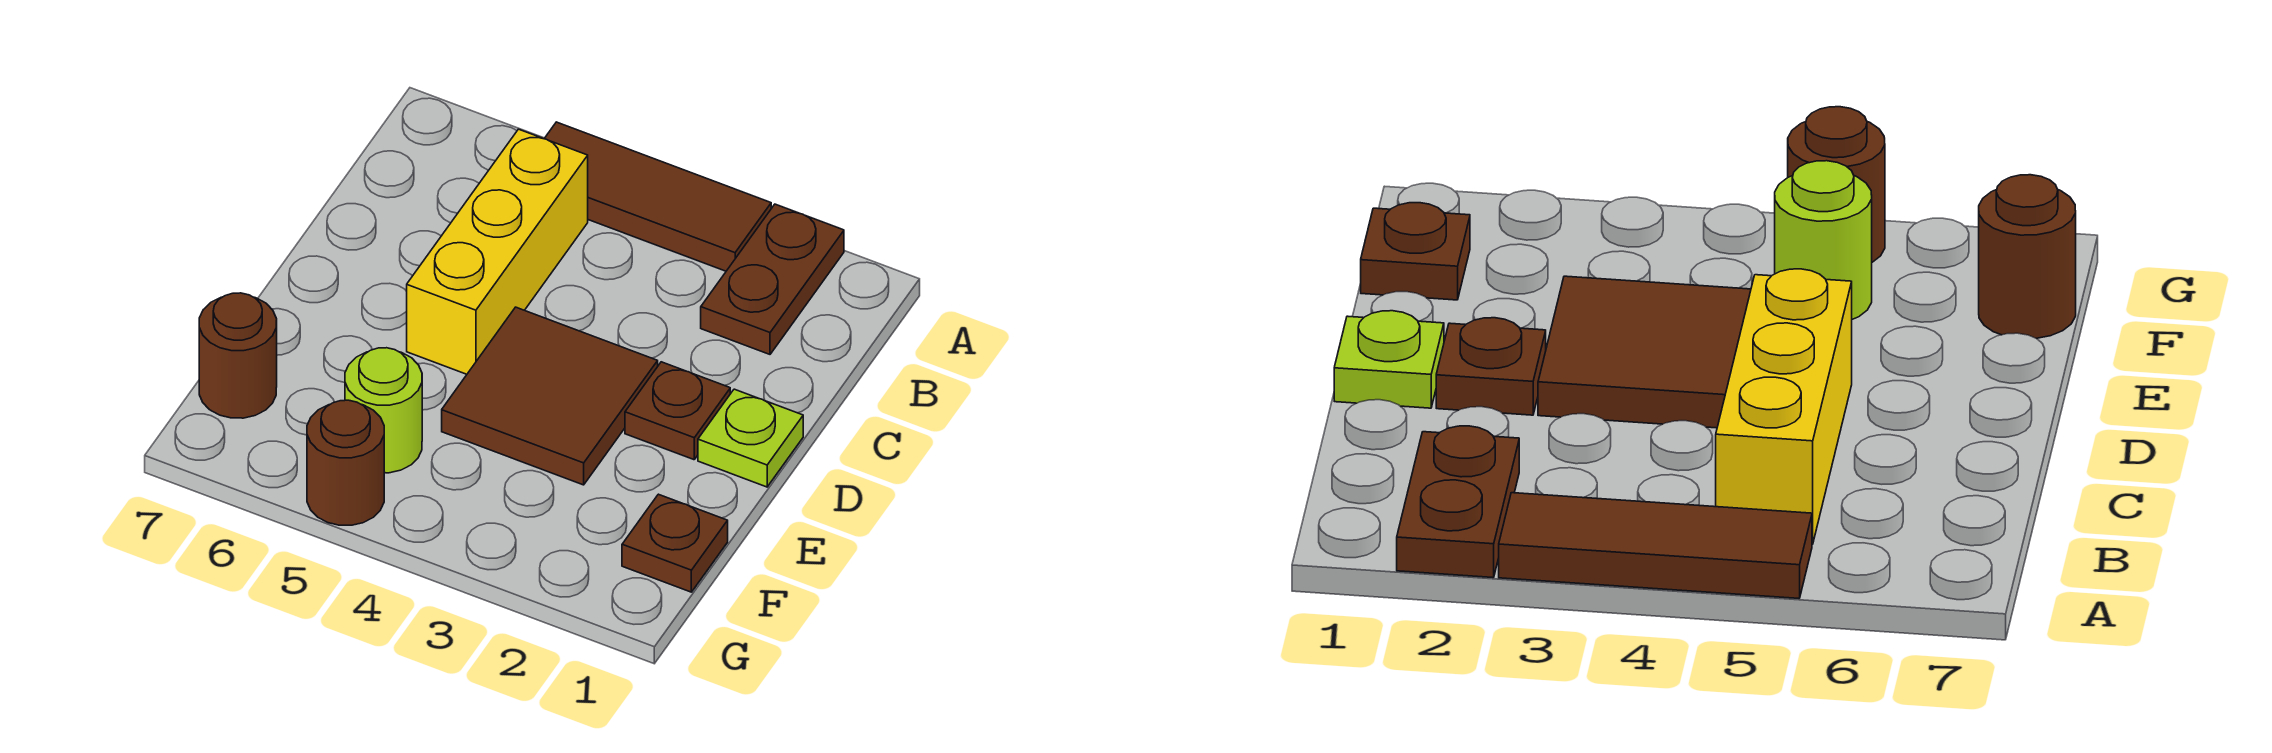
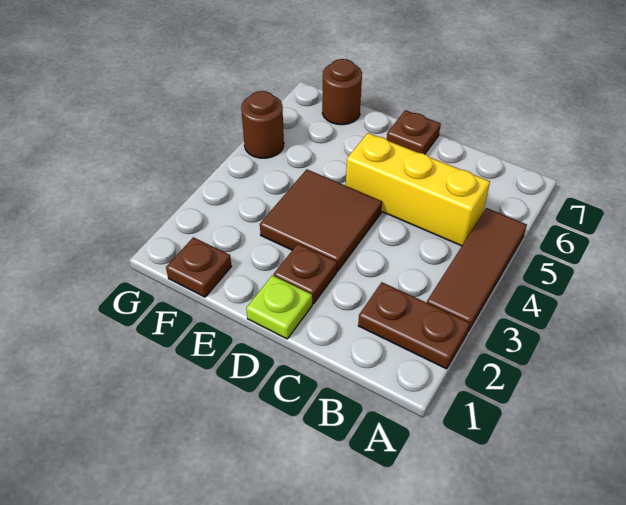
none -> brown plate D7 level 1
lime round brick F5 level 1 -> none

